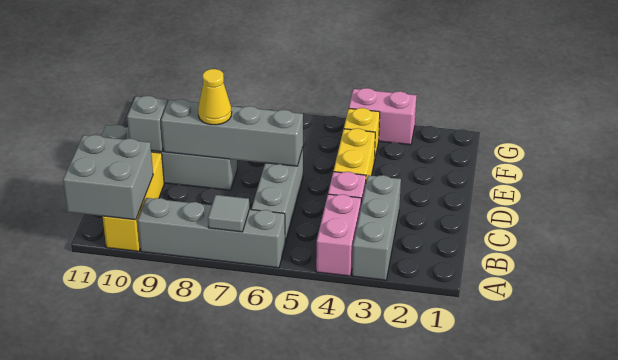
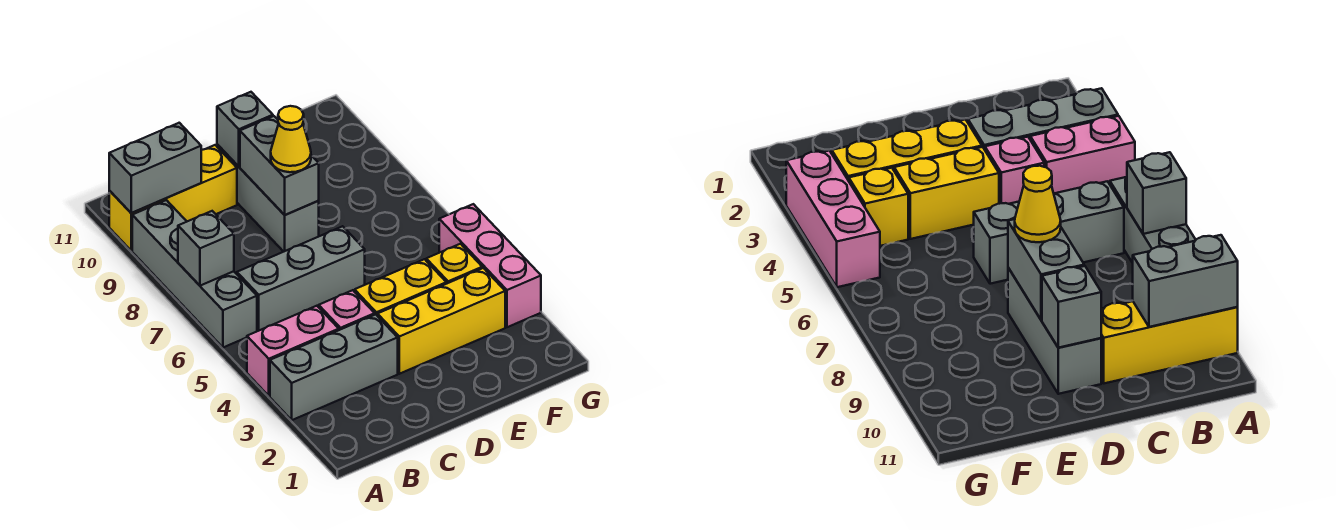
grey tile A7 level 2 -> grey brick A7 level 2
grey brick A10:B11 level 2 -> grey brick A10:B10 level 2
none -> yellow brick D3:F3 level 1
grey brick D6:D9 level 2 -> grey brick D8:D9 level 2
grey brick D8:D11 level 1 -> grey brick D8:D10 level 1
pink brick G3:G4 level 1 -> pink brick G3:G5 level 1

